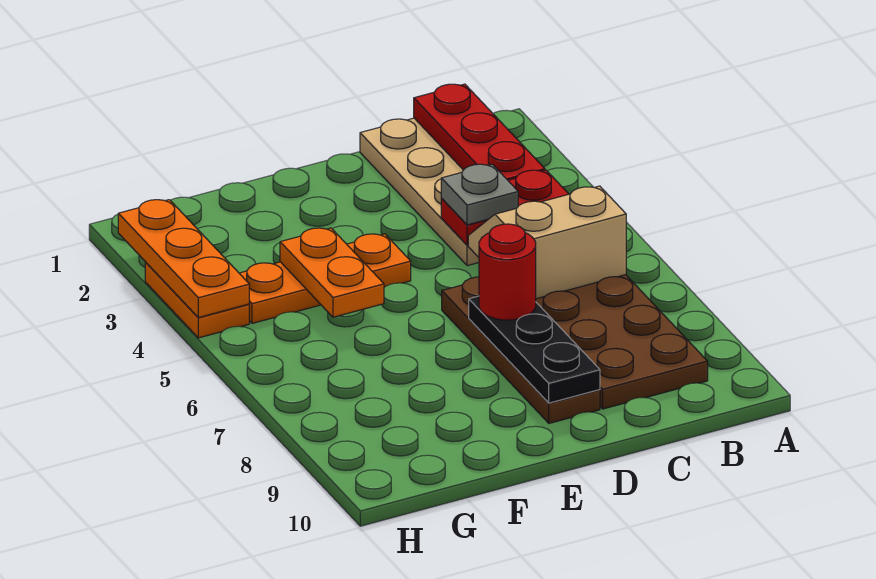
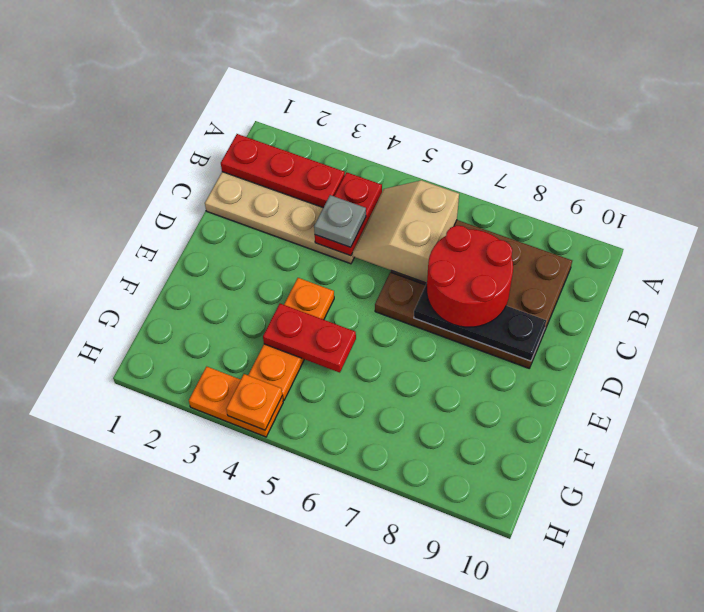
red round brick D7 level 3 -> red round brick C7:D8 level 3
orange plate F4:F5 level 2 -> red plate F4:F5 level 2
orange plate H2:H4 level 2 -> orange plate H4 level 2

